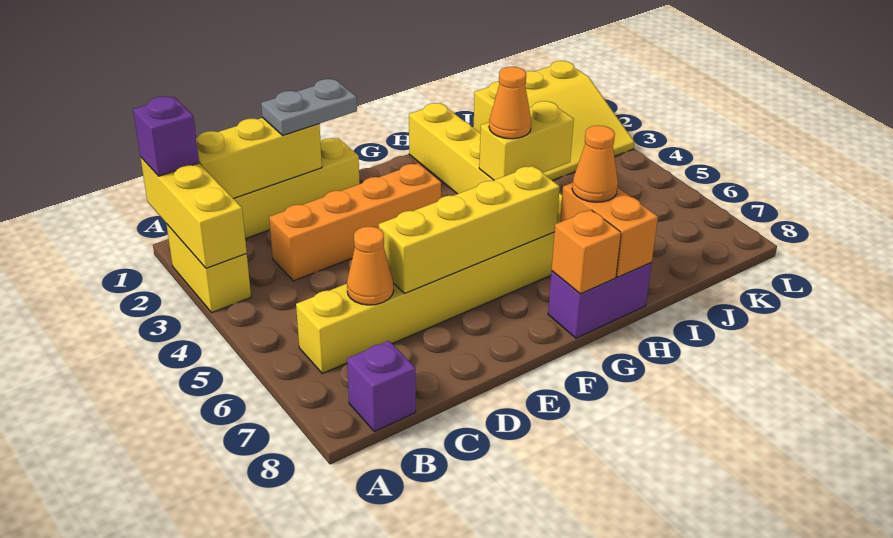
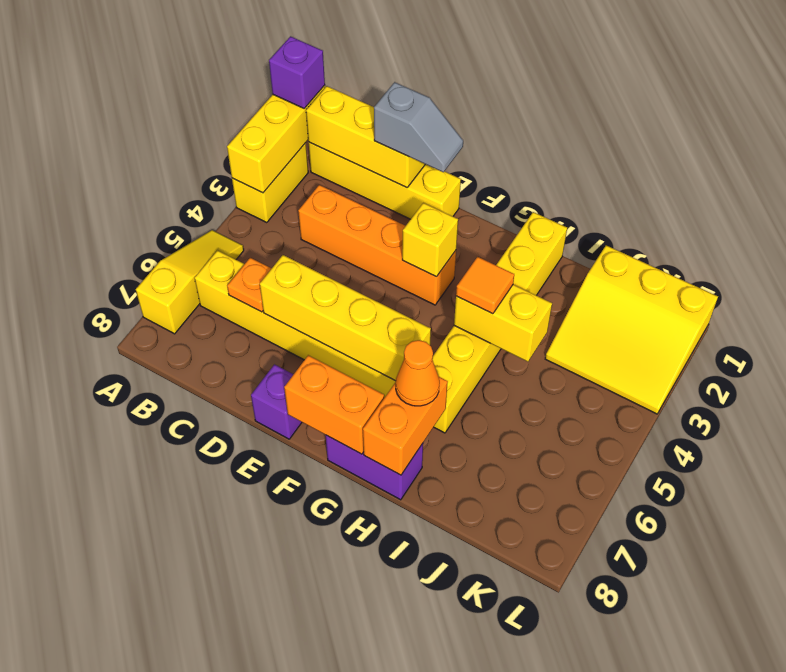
none -> yellow slope A5:A7 level 1 top 7
purple brick B8 level 1 -> purple brick E8 level 1
orange cone C6 level 2 -> orange plate C6 level 2
grey plate D1:E1 level 3 -> grey slope D1:E1 level 3 top D
none -> yellow brick F3 level 2
orange brick G8 level 2 -> orange brick F8:G8 level 2
orange cone H4 level 3 -> orange tile H4 level 3

